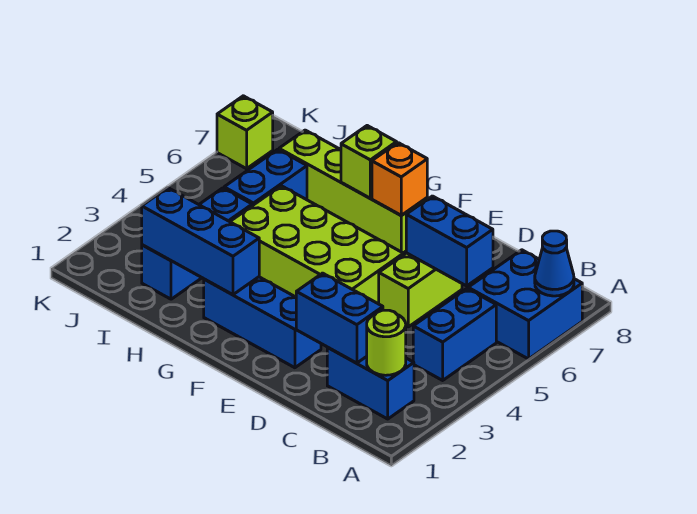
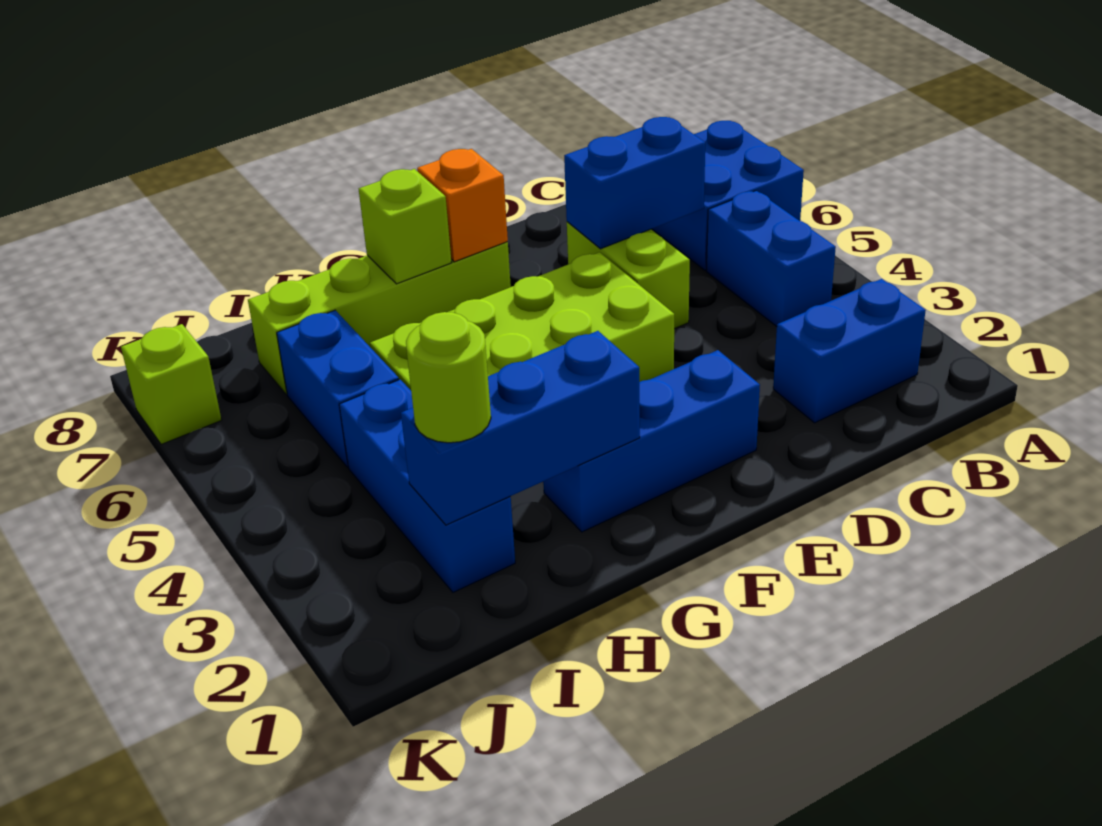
blue cone A7 level 2 -> none
lime round brick B2 level 2 -> lime round brick I2 level 3
blue brick C2:D2 level 2 -> none

